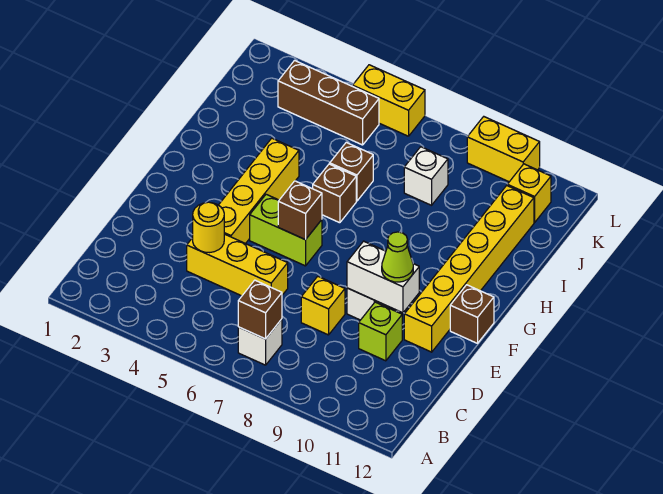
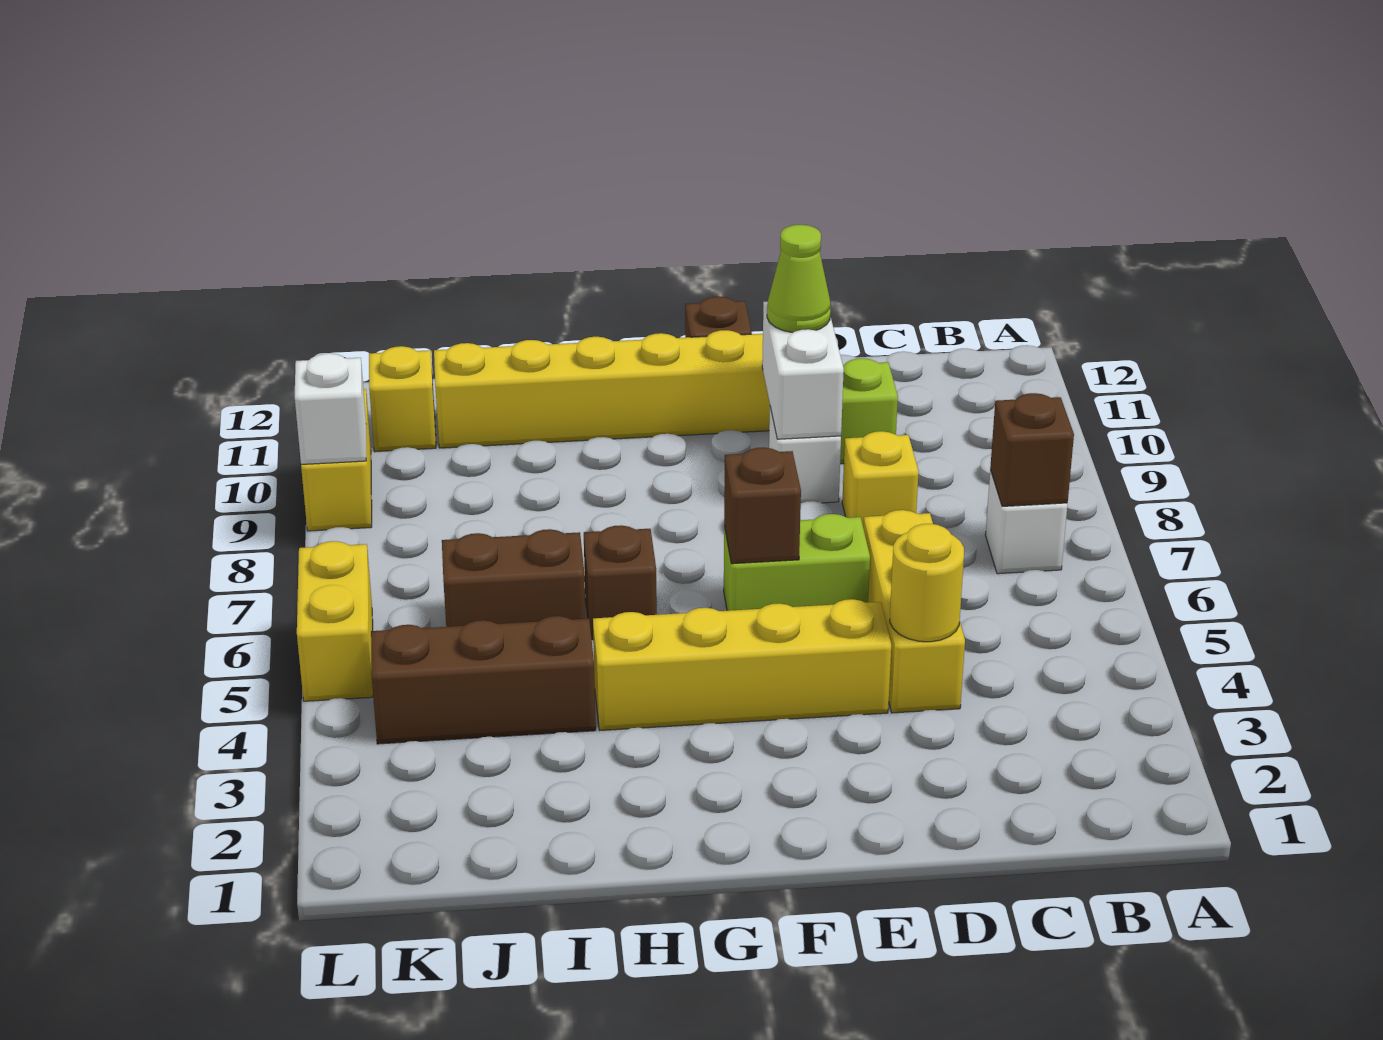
lime brick F5:F6 level 1 -> lime brick E6:F6 level 1
brown brick I6 level 1 -> brown brick I6:J6 level 1
white brick J8 level 1 -> white brick L9 level 2
brown brick K3:K5 level 1 -> brown brick I4:K4 level 1

